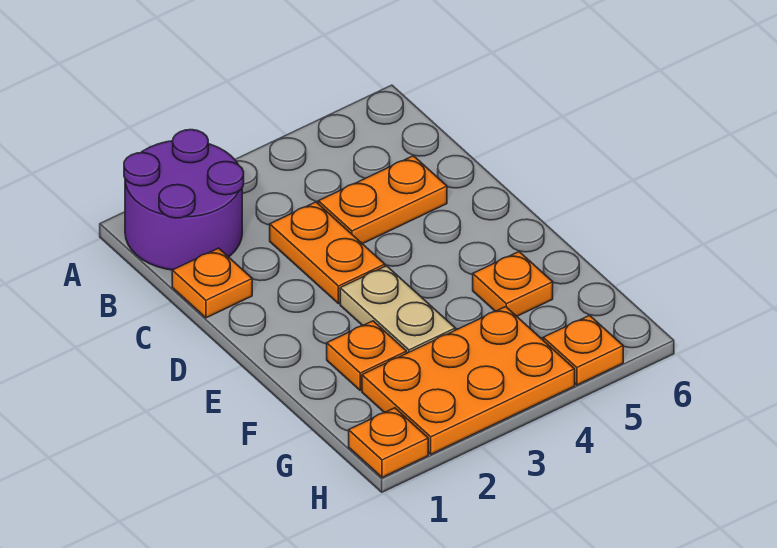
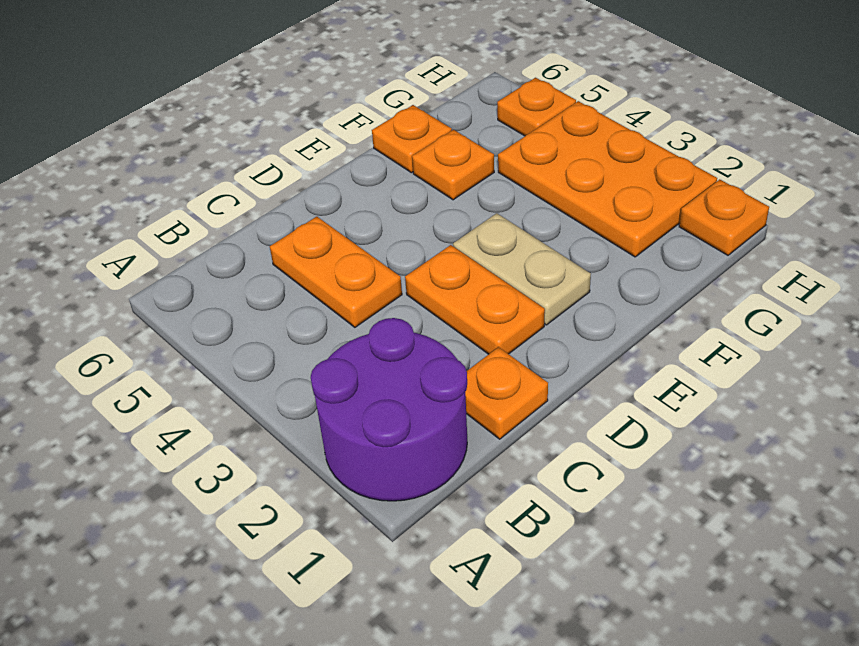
orange plate C3:D3 level 1 -> orange plate D2:D3 level 1
tan plate E3:F3 level 1 -> tan plate E2:E3 level 1
orange plate F2 level 1 -> orange plate F6 level 1

